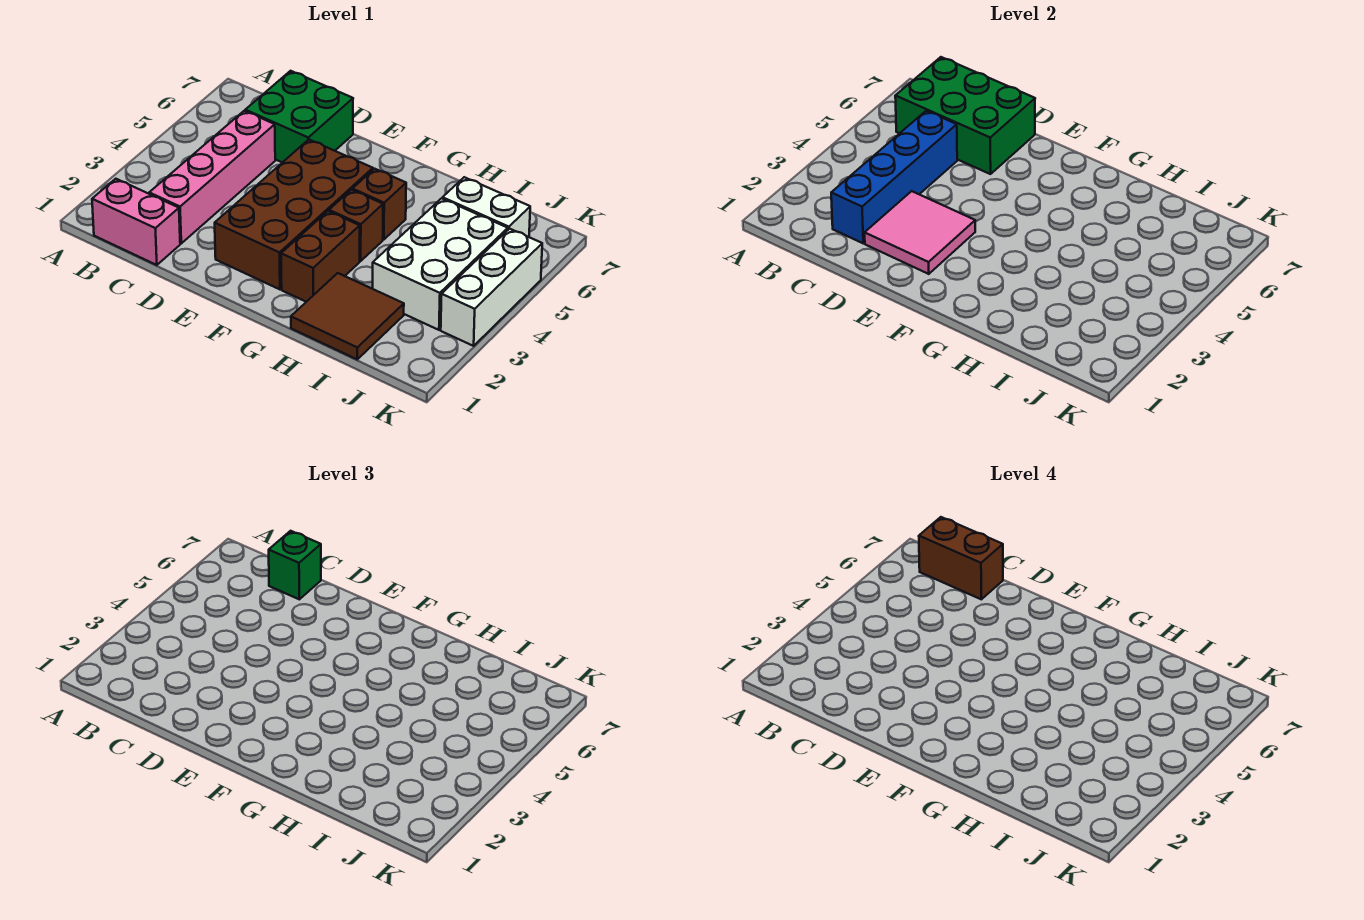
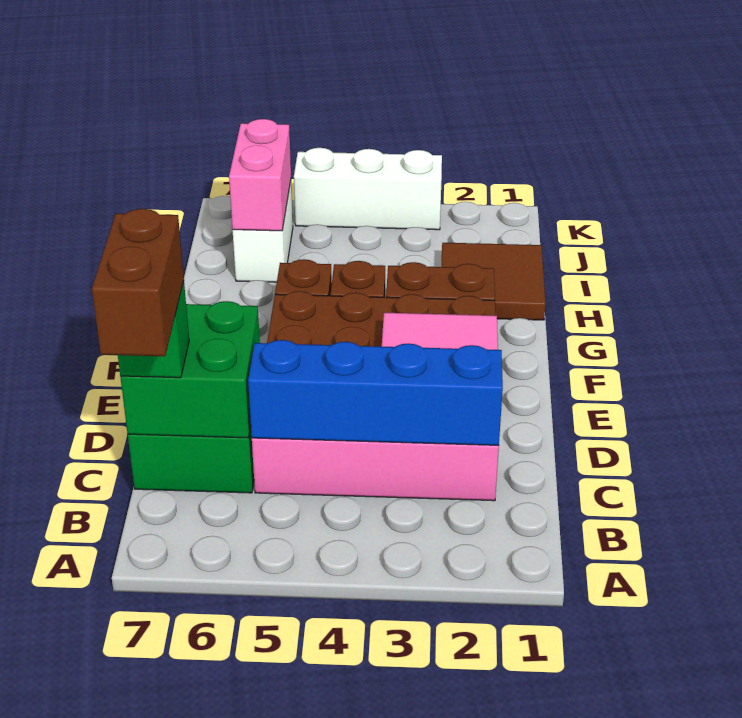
pink brick B1:C1 level 1 -> pink brick I6:J6 level 2
green brick B6:D7 level 2 -> green brick C6:D7 level 2
white brick I3:J5 level 1 -> none

